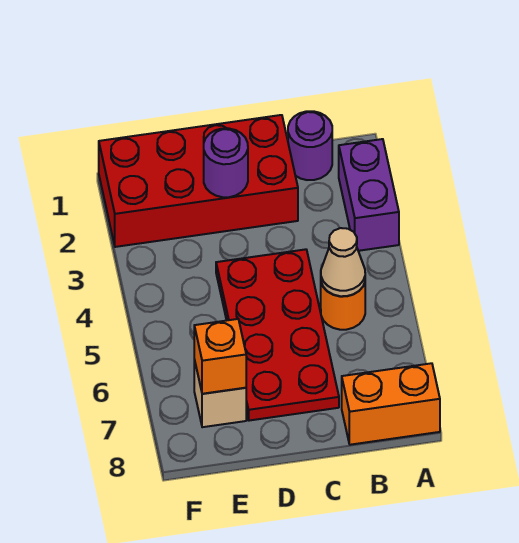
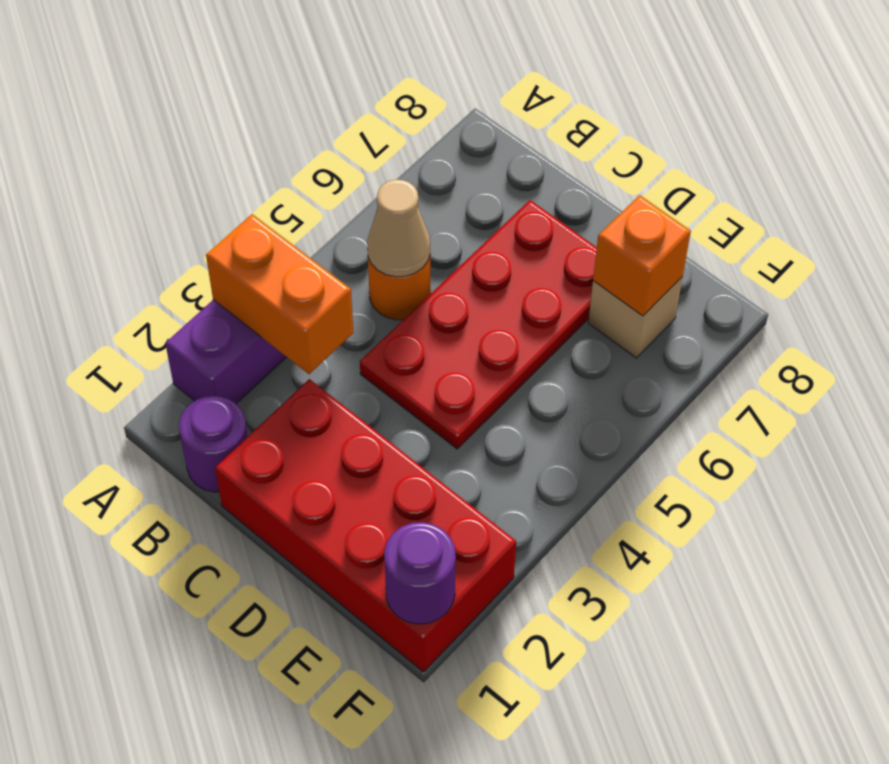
orange brick A8:B8 level 1 -> orange brick A3:B3 level 2
purple round brick D2 level 2 -> purple round brick F1 level 2

